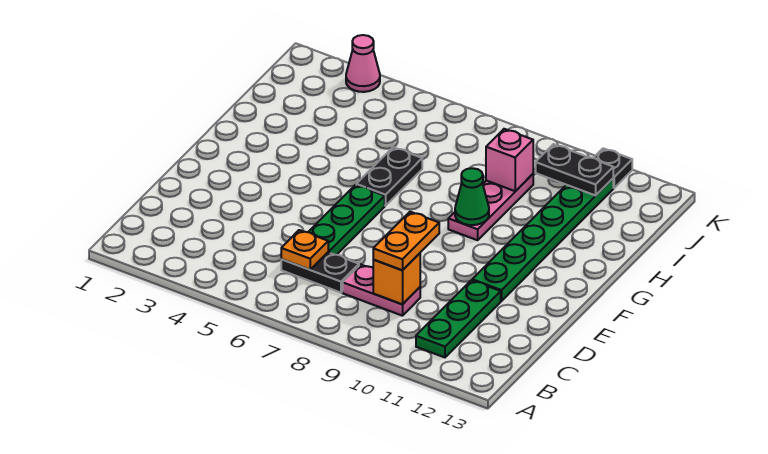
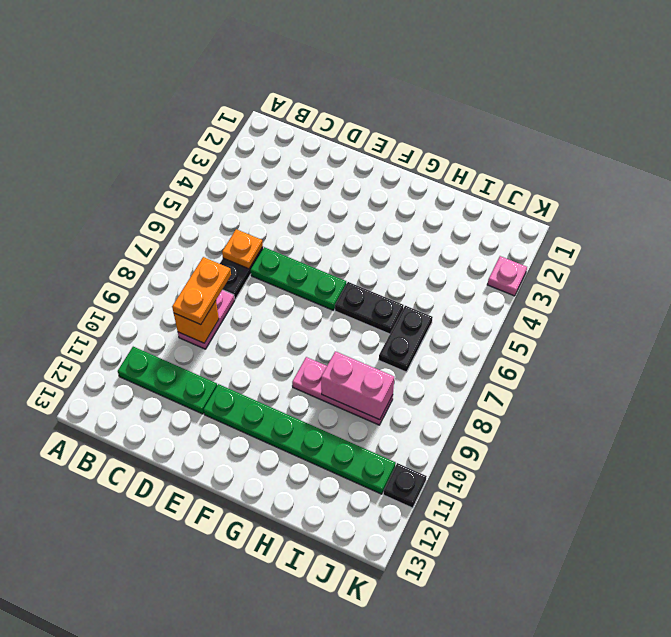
orange plate C9:D9 level 3 -> orange plate C8:C9 level 3
green cone G9 level 2 -> none
pink brick I9 level 2 -> pink brick H9:I9 level 2
black plate J10:J11 level 2 -> black plate I6:I7 level 1
pink cone K3 level 1 -> pink plate K3 level 1

